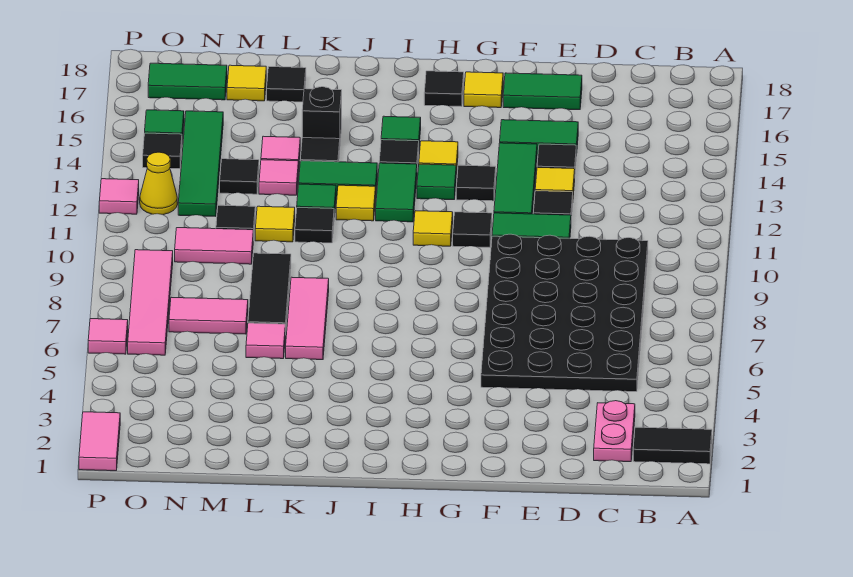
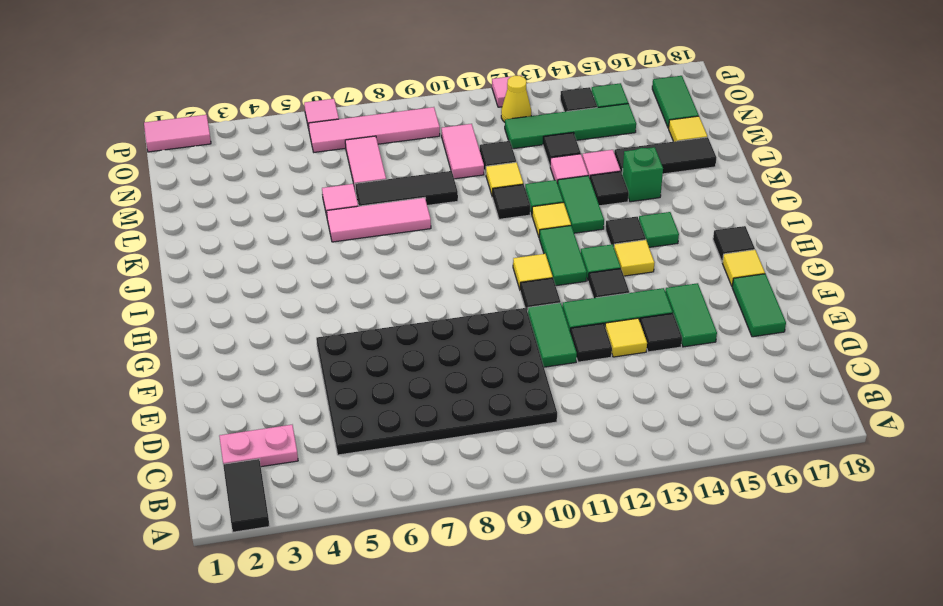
green tile I12:I13 level 1 -> green tile H12:I12 level 1
black brick K15 level 1 -> green brick K15 level 1
black tile L17 level 1 -> black tile L15:L17 level 1

